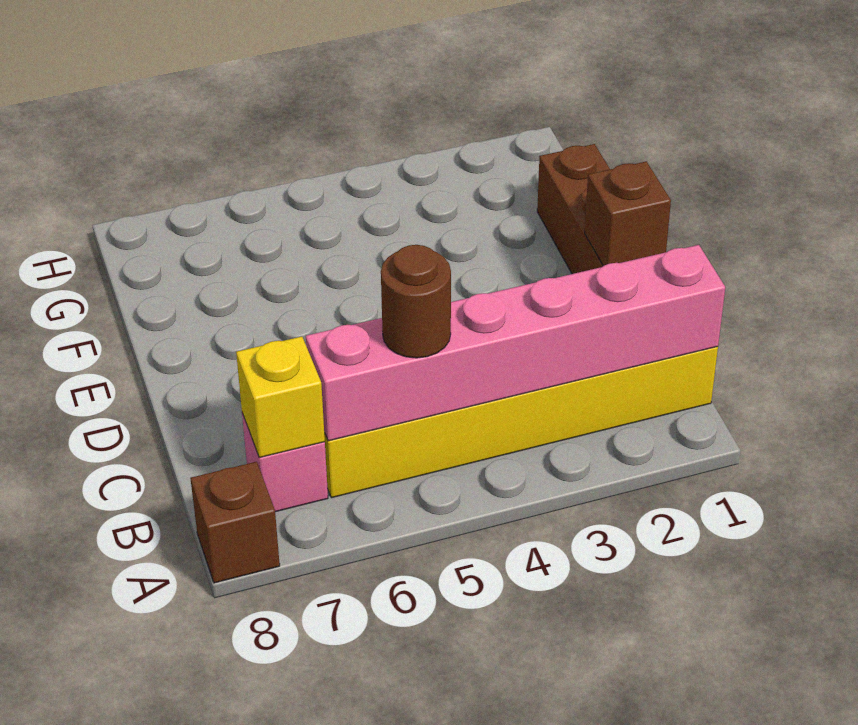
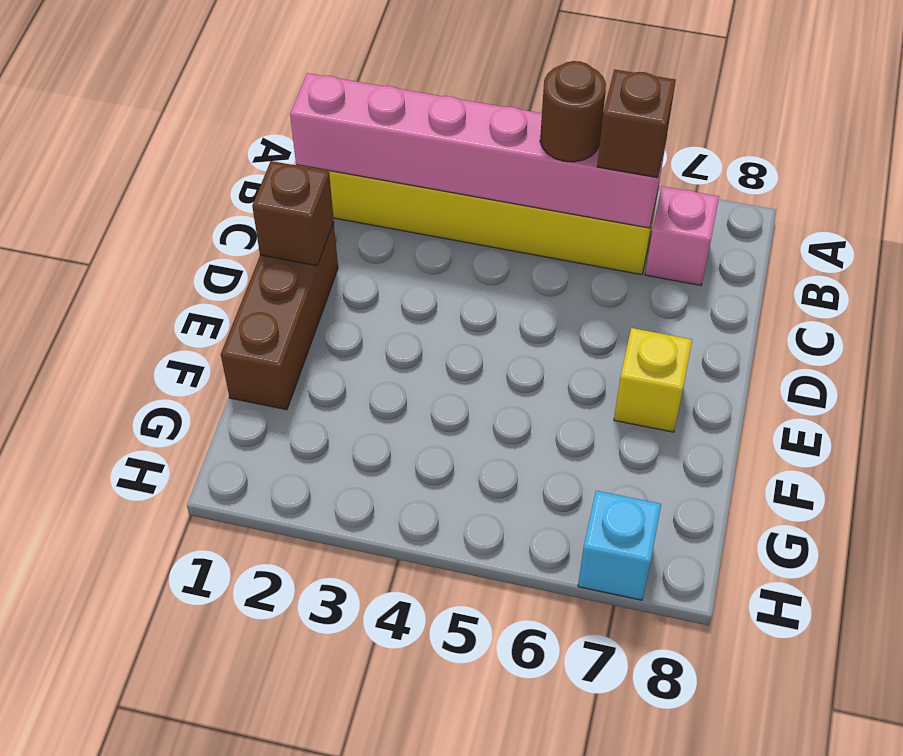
brown brick A8 level 1 -> brown brick B6 level 3
yellow brick B7 level 2 -> yellow brick E7 level 1
none -> cyan brick H7 level 1

